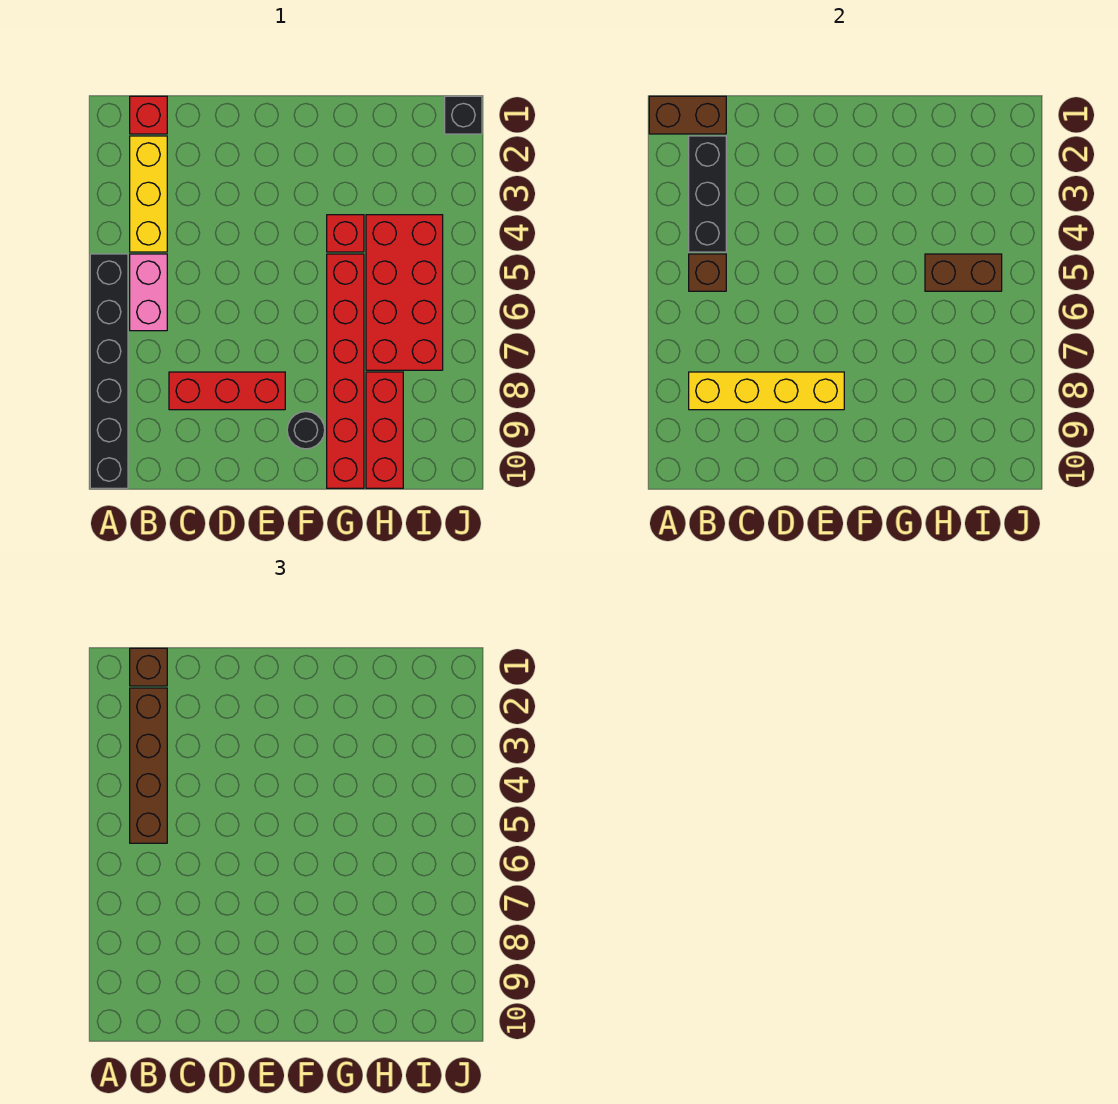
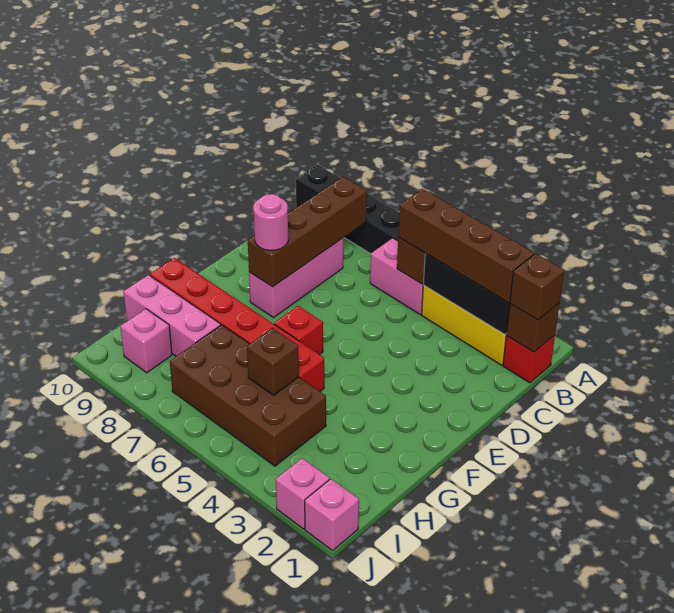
brown brick A1:B1 level 2 -> brown brick B1 level 2
yellow brick B8:E8 level 2 -> brown brick B8:E8 level 2
red brick C8:E8 level 1 -> pink brick C8:E8 level 1
none -> pink round brick E8 level 3
black round brick F9 level 1 -> none
red brick G4 level 1 -> red brick F6 level 1
red brick H4:I7 level 1 -> brown brick H4:I7 level 1
brown brick H5:I5 level 2 -> brown brick H5 level 2
red brick H8:H10 level 1 -> pink brick H8:H10 level 1
none -> pink brick I9 level 1
black brick J1 level 1 -> pink brick J1 level 1
none -> pink brick J2 level 1

